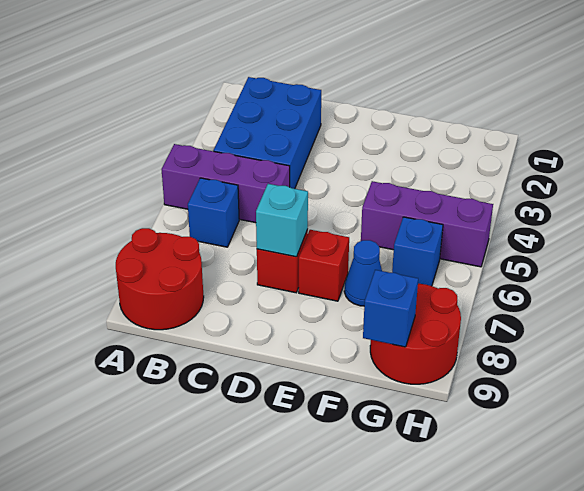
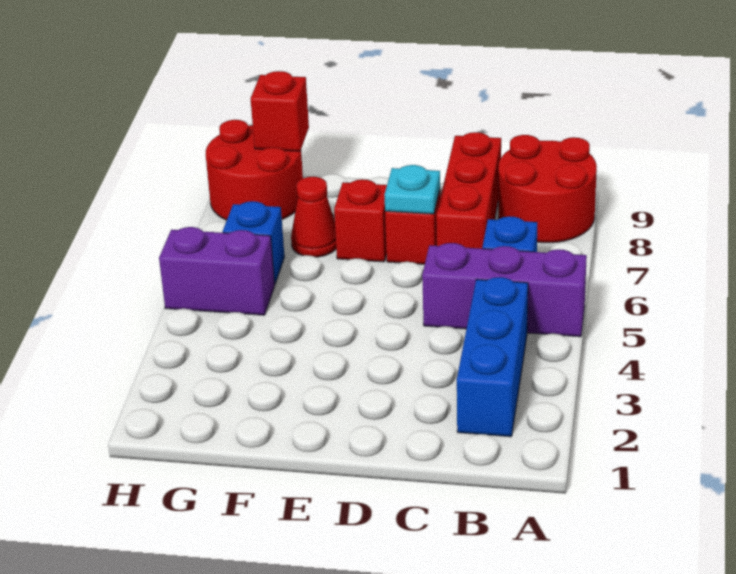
blue brick B2:C4 level 1 -> blue brick B2:B4 level 1
none -> red brick C7:C9 level 1
cyan brick D7 level 2 -> cyan plate D7 level 2
purple brick F5:H5 level 1 -> purple brick G5:H5 level 1
blue cone F7 level 1 -> red cone F7 level 1
blue brick G9 level 2 -> red brick G9 level 2

